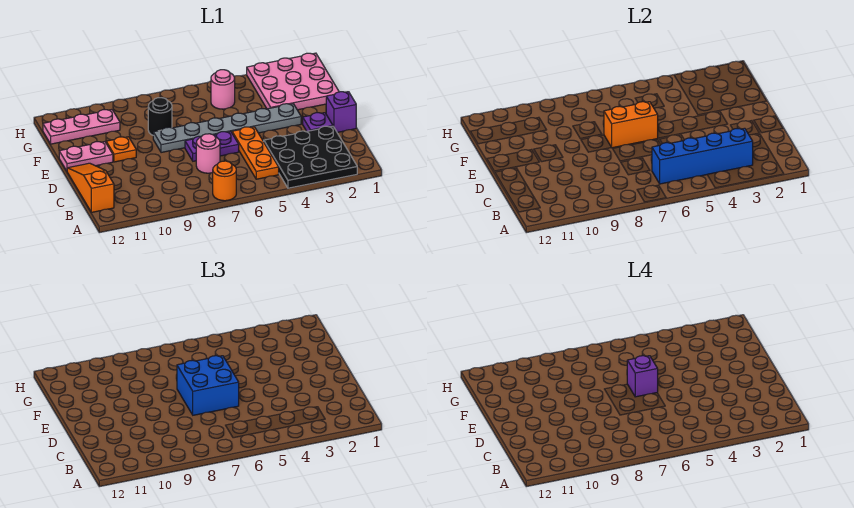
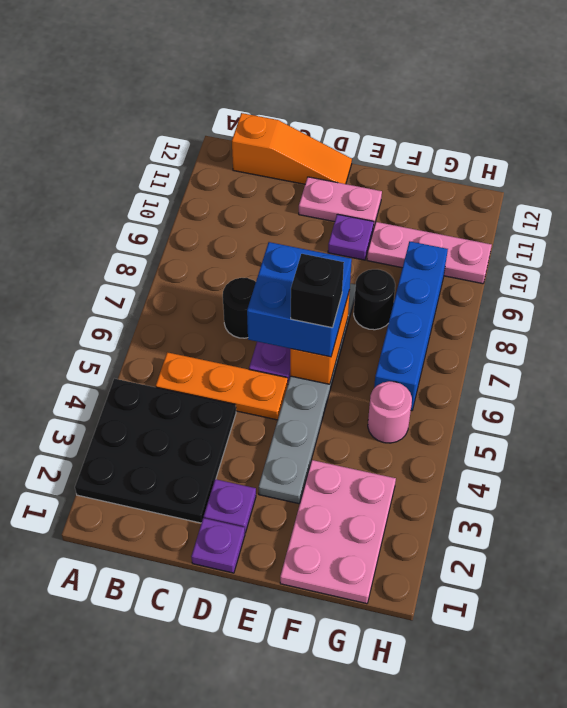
orange round brick A7 level 1 -> none
blue brick B3:B6 level 2 -> blue brick G6:G9 level 1
pink round brick C7 level 1 -> black round brick C7 level 1
purple brick D1 level 1 -> purple plate D1 level 1
purple brick E6 level 4 -> black brick E6 level 4
orange plate E10 level 1 -> purple plate E10 level 1
pink plate E11:E12 level 1 -> pink plate D11:E11 level 1
pink plate F1:H3 level 1 -> pink plate F1:G3 level 1
pink plate G10:G12 level 1 -> pink plate F10:H10 level 1

